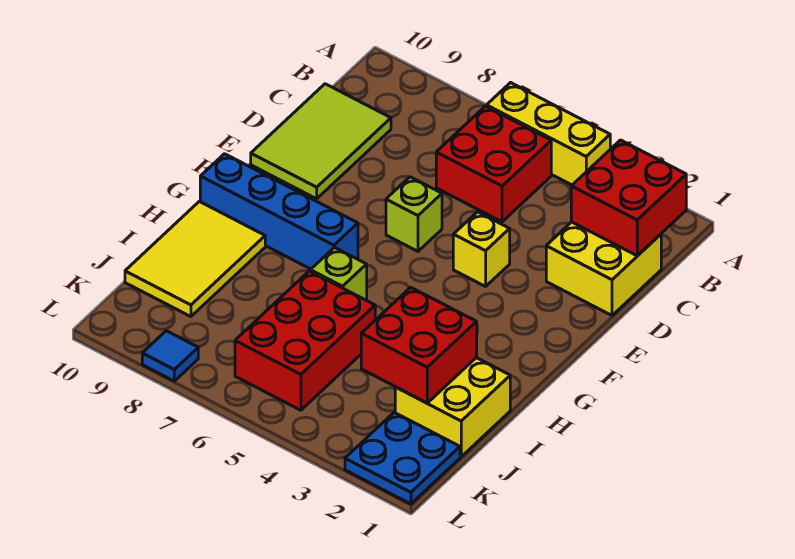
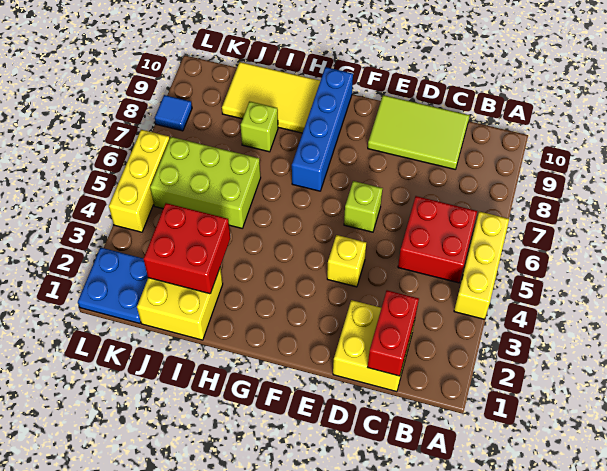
red brick B1:C2 level 2 -> red brick C1:C2 level 2
lime brick H6 level 1 -> lime brick I8 level 1
red brick I5:K6 level 1 -> lime brick I5:K6 level 1
none -> yellow brick L4:L6 level 1

